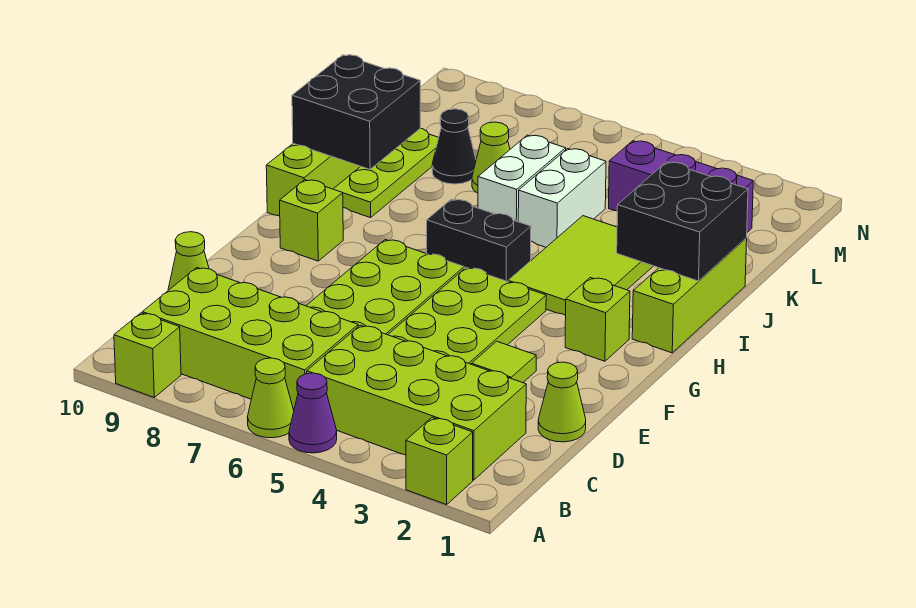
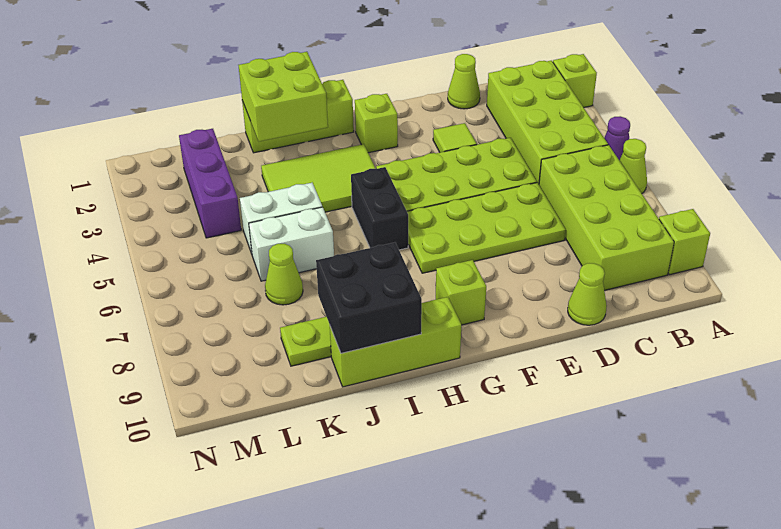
black brick I1:J2 level 2 -> lime brick I1:J2 level 2
black cone K8 level 1 -> none

